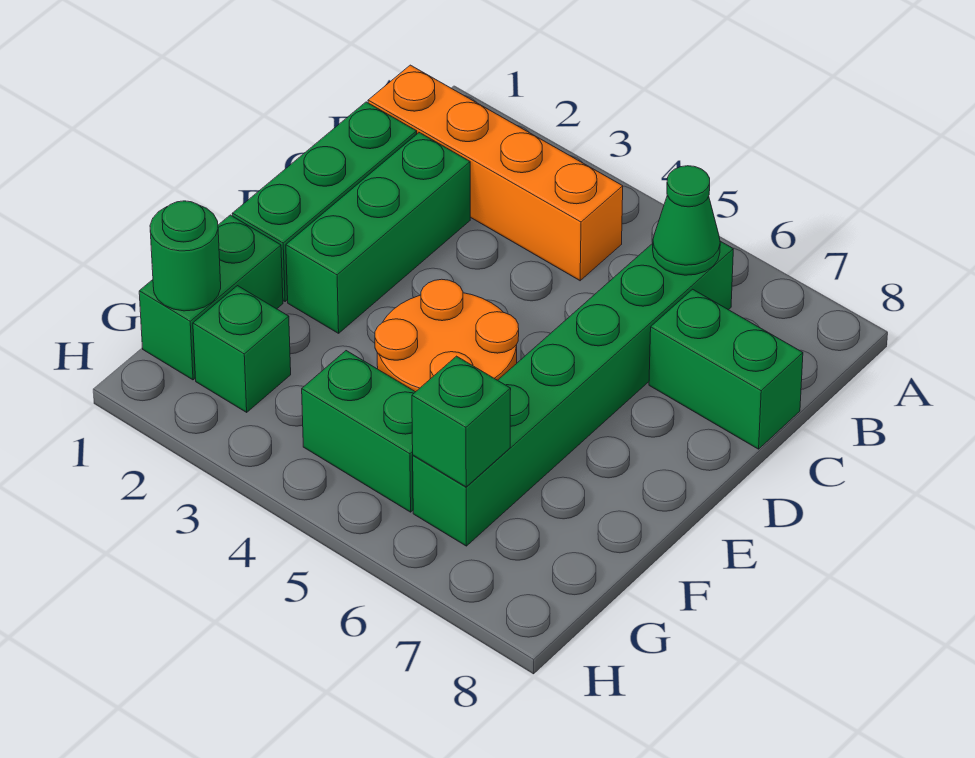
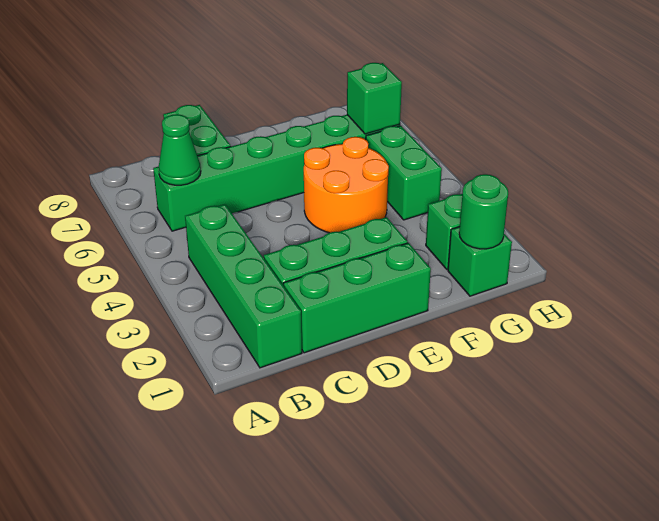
orange brick B1:B4 level 1 -> green brick B1:B4 level 1
green brick F1:G1 level 1 -> green brick G1 level 1

